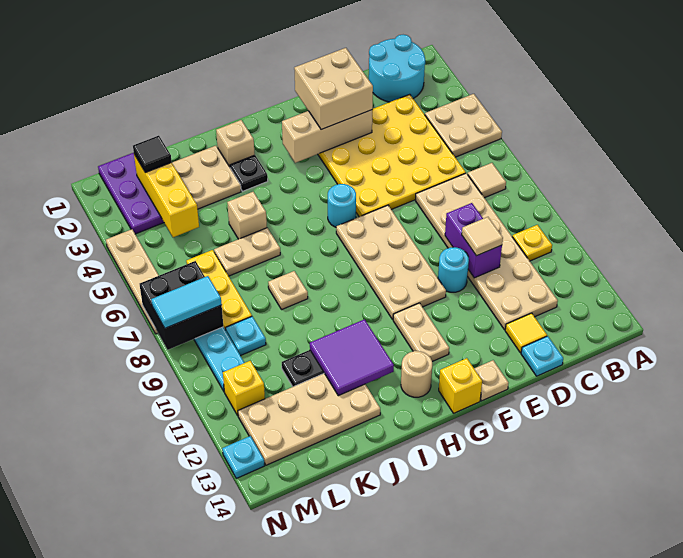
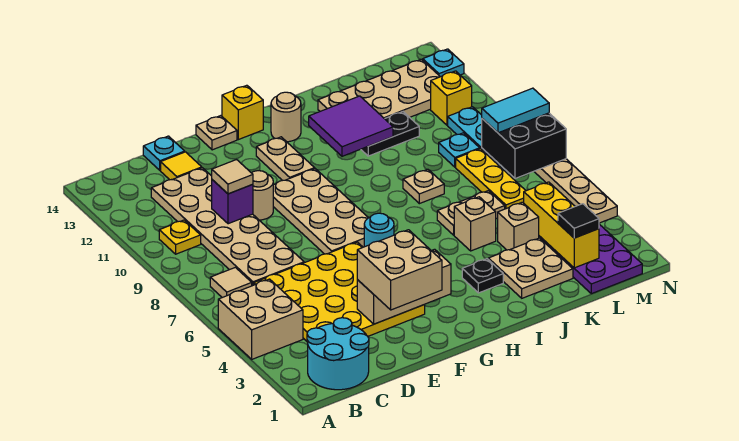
tan plate A4:B5 level 1 -> tan brick A4:B5 level 1
purple brick D9:D10 level 2 -> purple brick D10 level 2
cyan round brick E10 level 1 -> tan round brick E10 level 1
tan brick I2 level 1 -> tan brick K4 level 1

